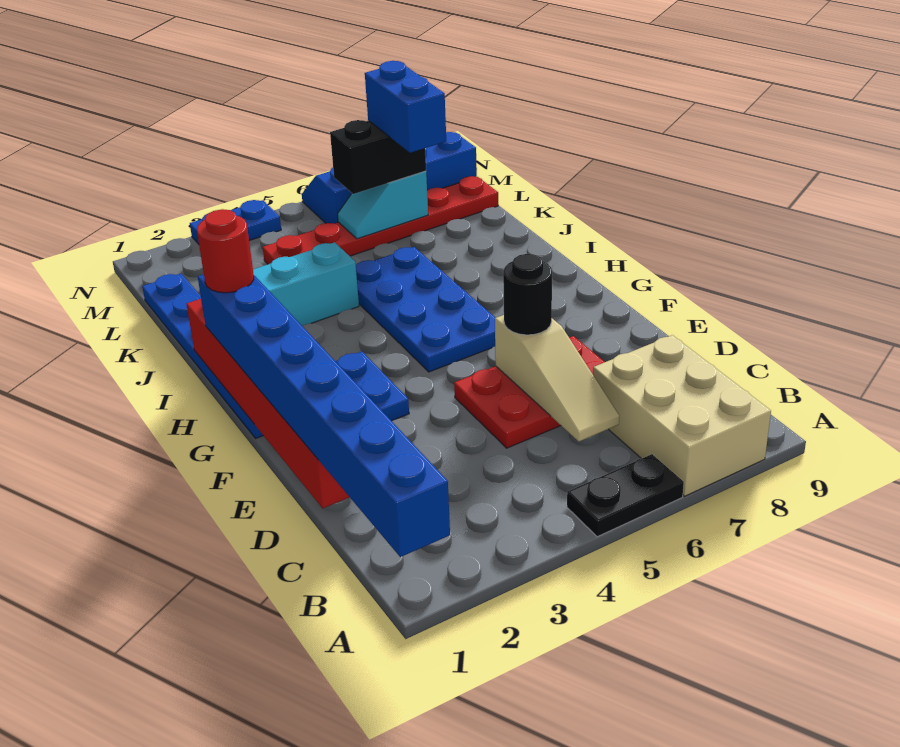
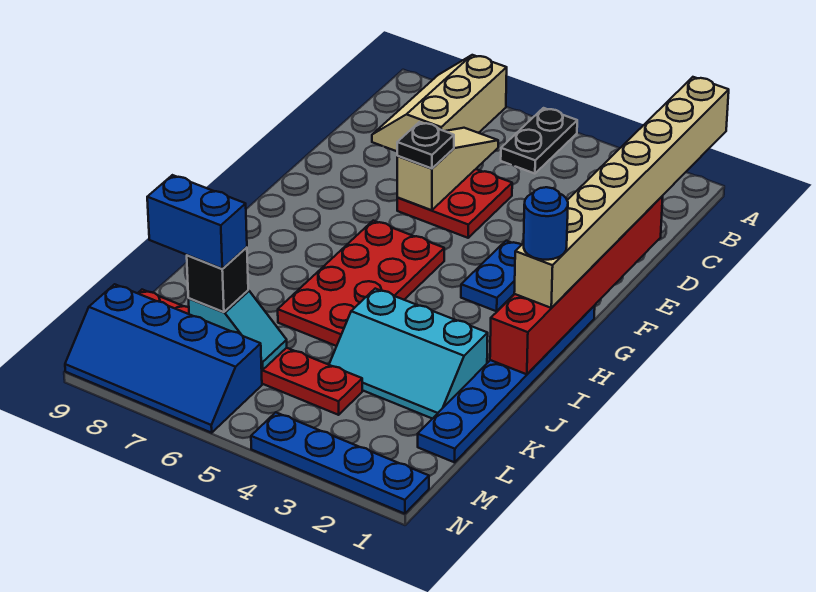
blue brick A1:H1 level 3 -> tan brick A1:H1 level 3
black plate A5:A6 level 1 -> black plate A5:B5 level 1
tan brick A7:C8 level 1 -> tan slope A7:C8 level 1 top 7
red plate D5:E7 level 1 -> red plate D5:E6 level 1
black round brick E6 level 3 -> black plate E6 level 3
blue plate G5:J6 level 1 -> red plate G5:J6 level 1
red round brick H1 level 4 -> blue round brick H1 level 4
blue brick K7:L7 level 4 -> blue brick L7:L8 level 4
black brick L6:L7 level 3 -> black brick L7 level 3
blue plate N3:N4 level 1 -> blue plate N1:N4 level 1

